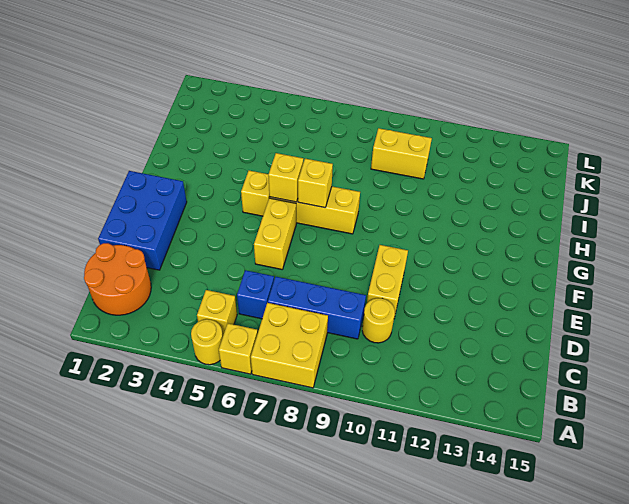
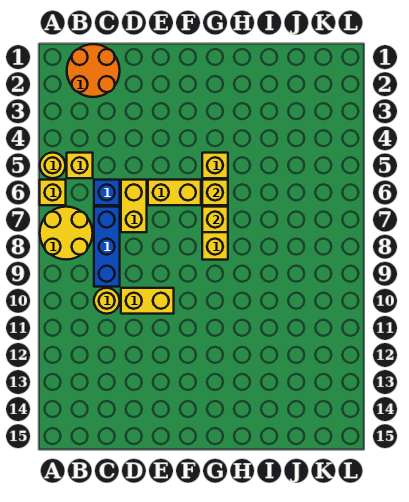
yellow brick A7:B8 level 1 -> yellow round brick A7:B8 level 1
blue brick D1:F2 level 1 -> none
yellow brick J9:J10 level 1 -> yellow brick D6:D7 level 1

